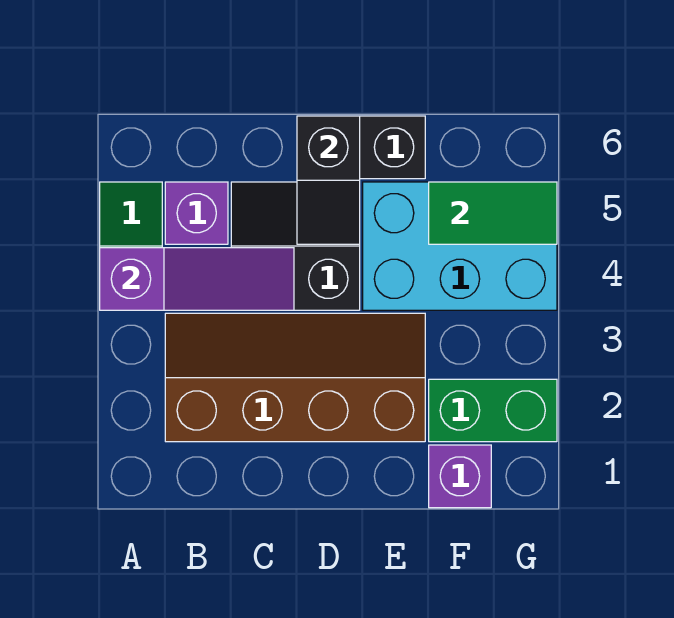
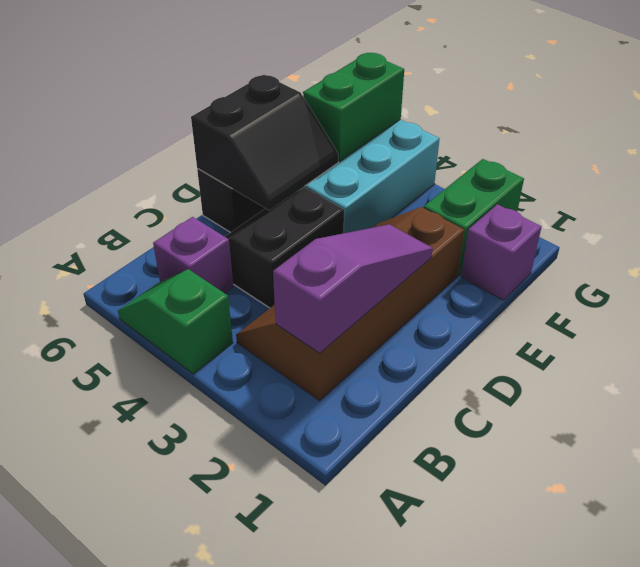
purple slope A4:C4 level 2 top A -> purple slope B2:D2 level 2 top B
black slope D5:D6 level 2 top 6 -> black slope D5:E6 level 2 top 6
green tile F5:G5 level 2 -> green brick F5:G5 level 2

